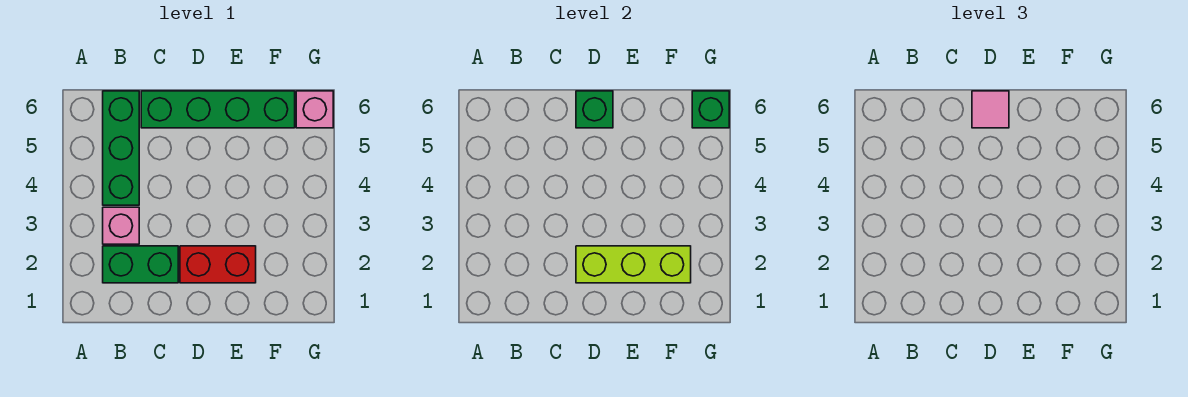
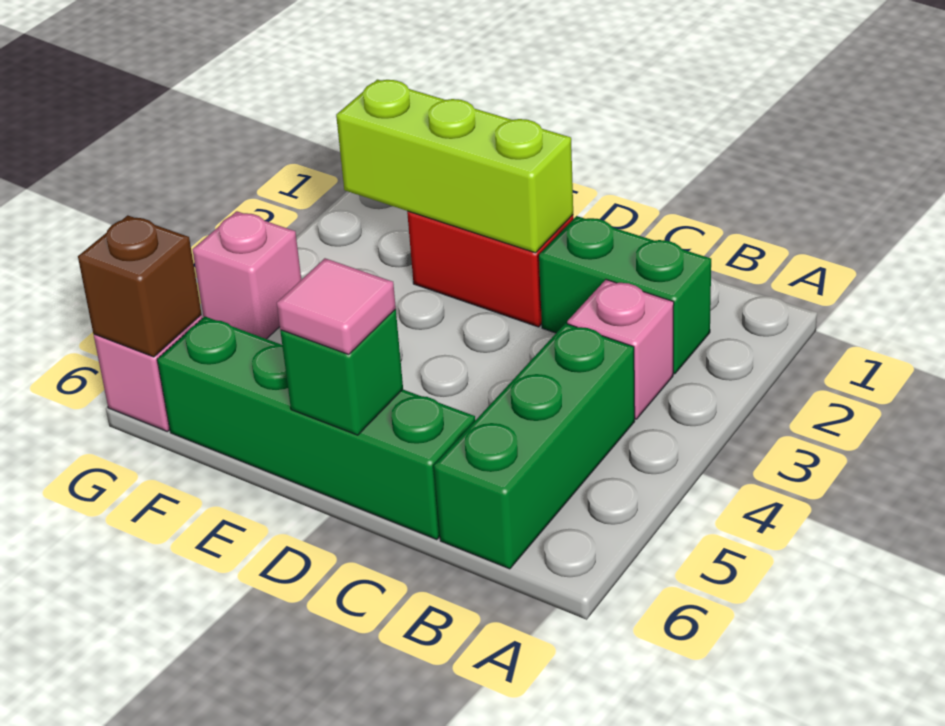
none -> pink brick G4 level 1
green brick G6 level 2 -> brown brick G6 level 2

